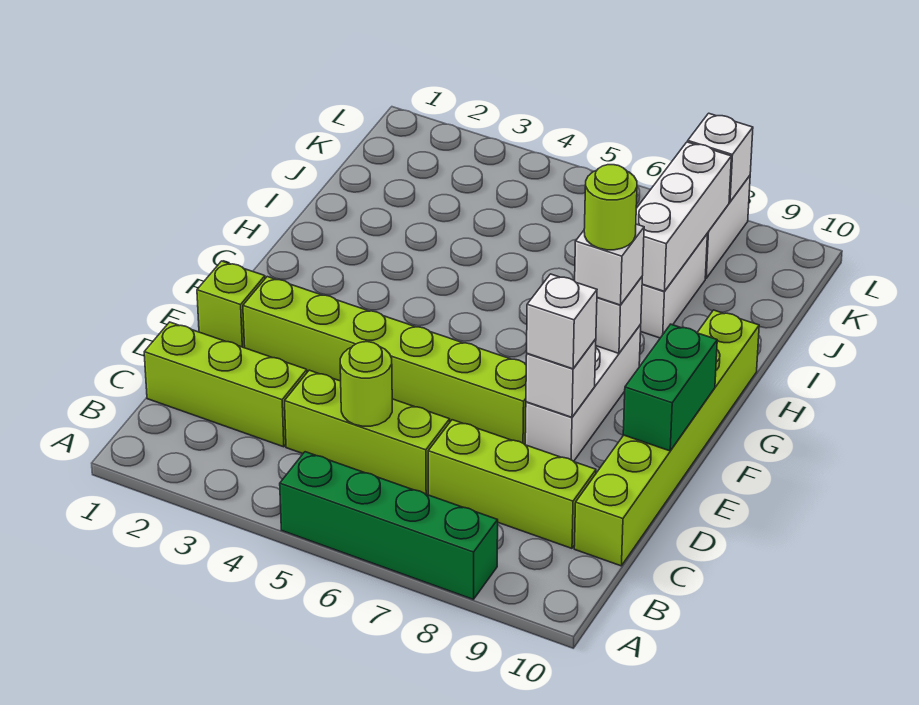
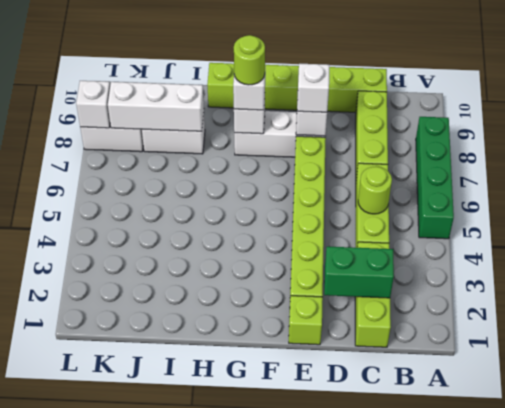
green brick E10:F10 level 2 -> green brick C2:D2 level 2

